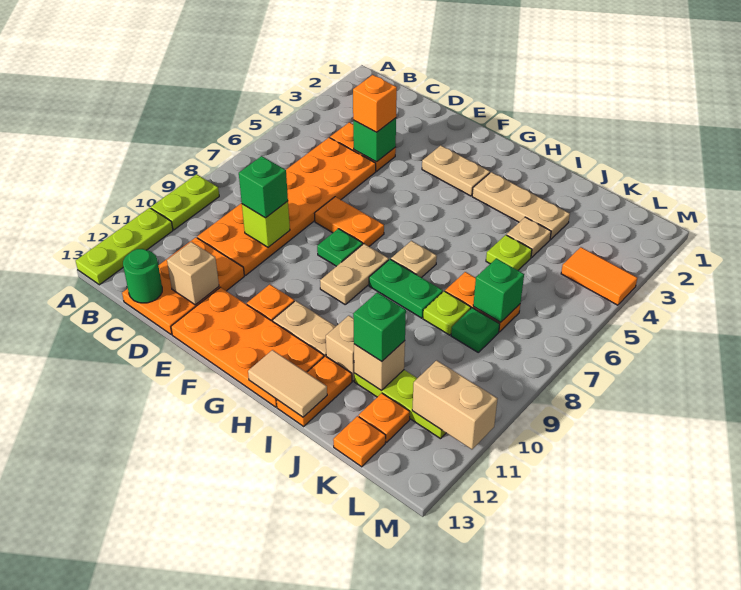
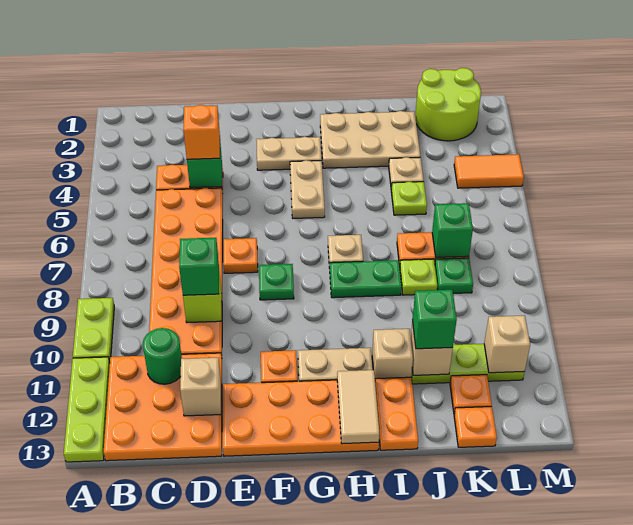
orange plate C11:D13 level 1 -> orange plate B11:D13 level 1
green round brick C13 level 2 -> green round brick C11 level 2
orange plate E7:F7 level 1 -> orange plate E7 level 1
tan plate G8:G9 level 1 -> tan plate G4:G5 level 1
tan plate H3:J3 level 1 -> tan plate H2:J3 level 1
tan tile H13:I13 level 2 -> tan tile H12:H13 level 2
none -> lime round brick K1:L2 level 1
tan brick L11:M11 level 2 -> tan brick L11 level 2

